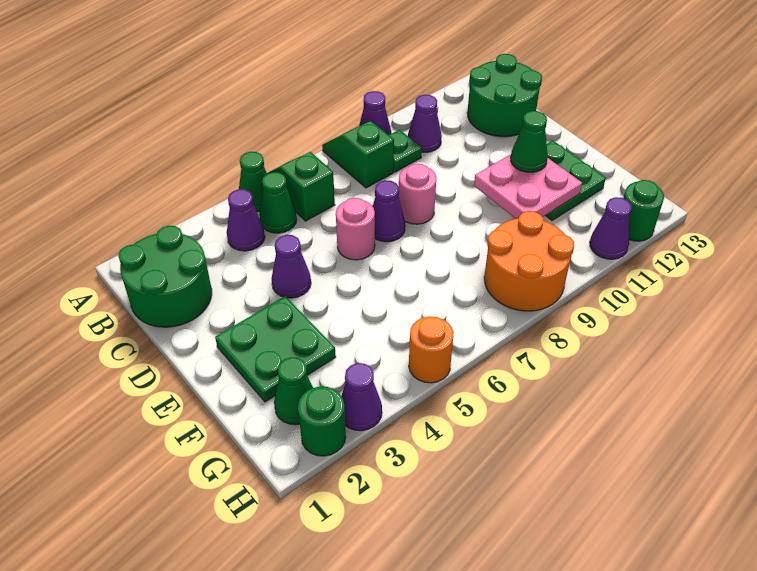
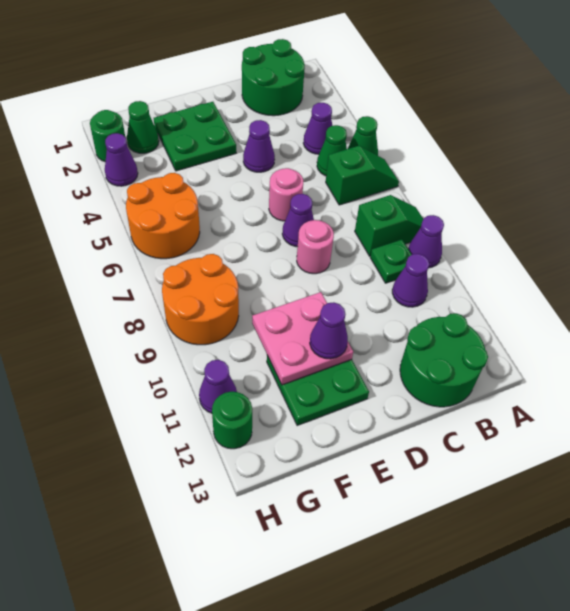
green cone E11 level 3 -> purple cone E11 level 3
orange round brick H5 level 1 -> orange round brick G5:H6 level 1

